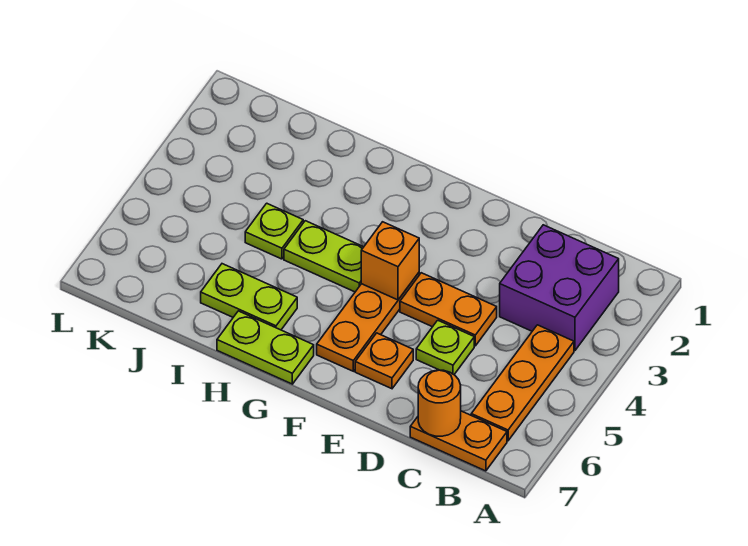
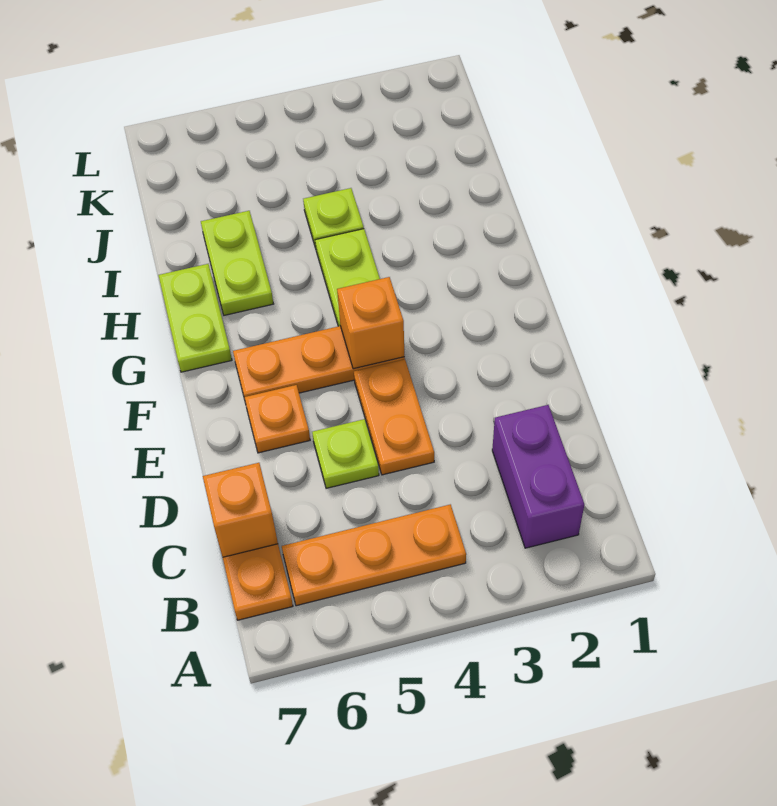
purple brick B2:C3 level 1 -> purple brick B2:C2 level 1
orange round brick C7 level 2 -> orange brick C7 level 2

